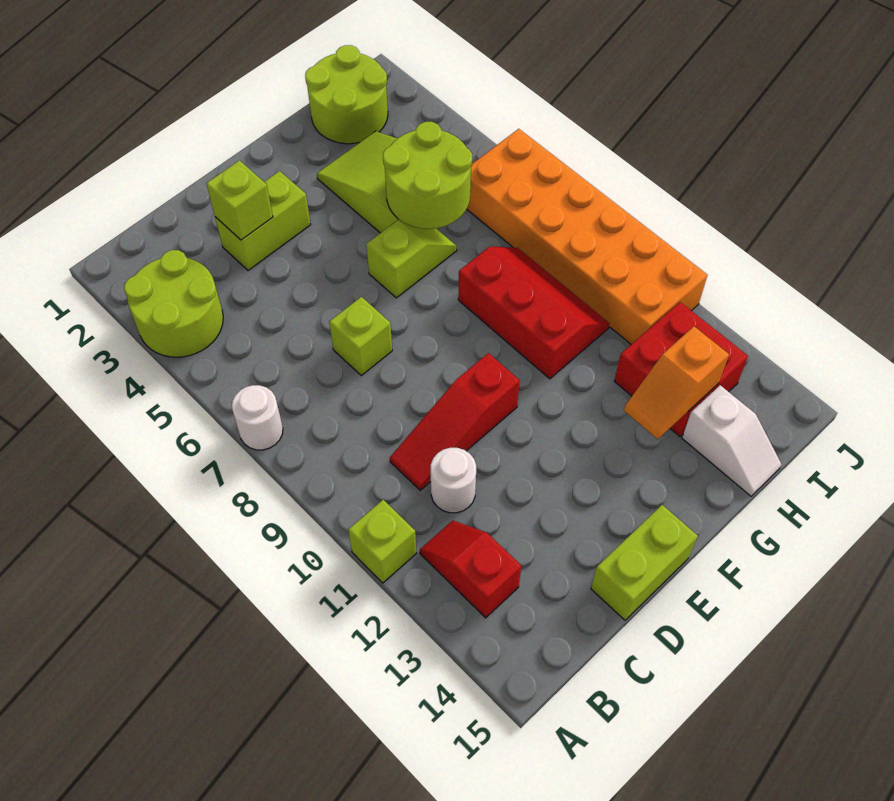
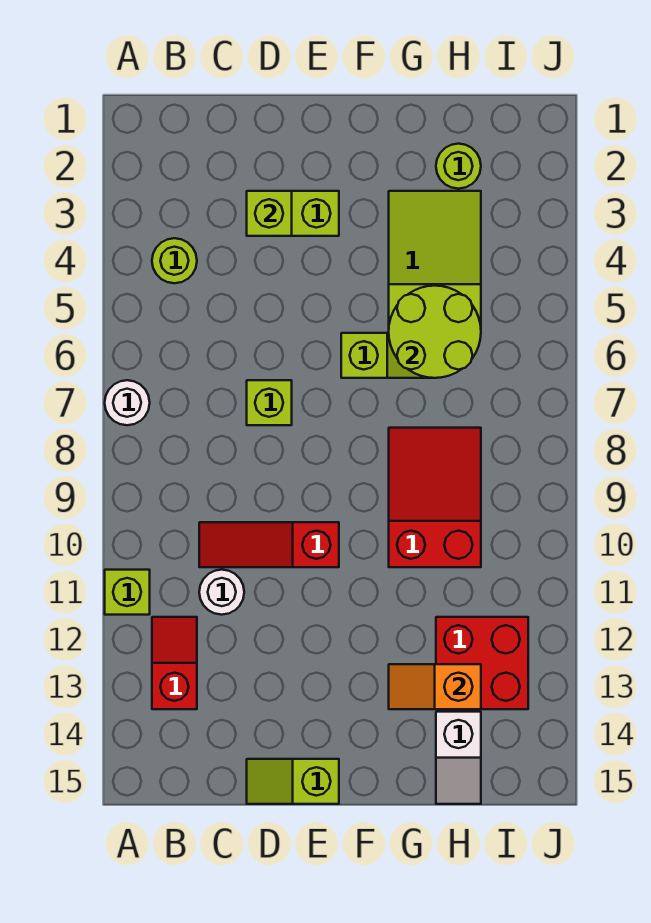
lime round brick A3:B4 level 1 -> lime round brick B4 level 1
lime brick D15:E15 level 1 -> lime slope D15:E15 level 1 top E
red slope G8:H10 level 1 top G -> red slope G8:H10 level 1 top 10
lime round brick H1:I2 level 1 -> lime round brick H2 level 1
orange brick I6:J11 level 1 -> none

